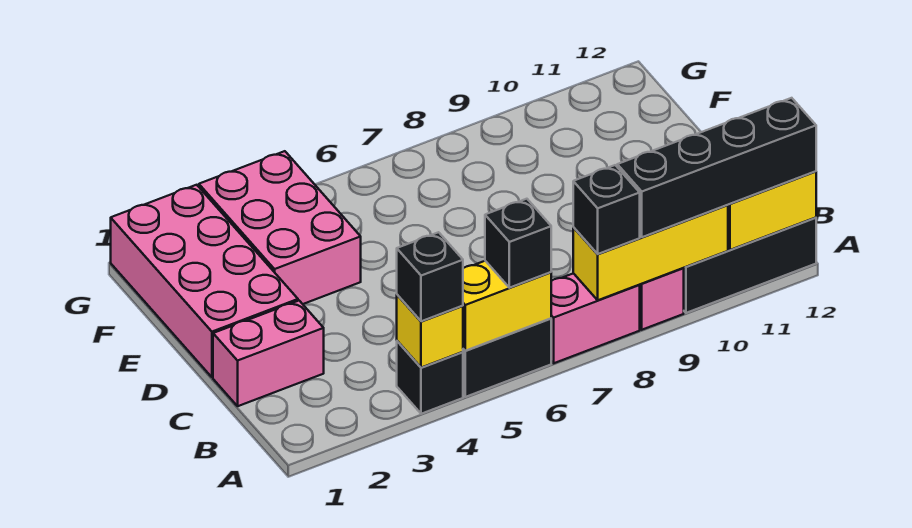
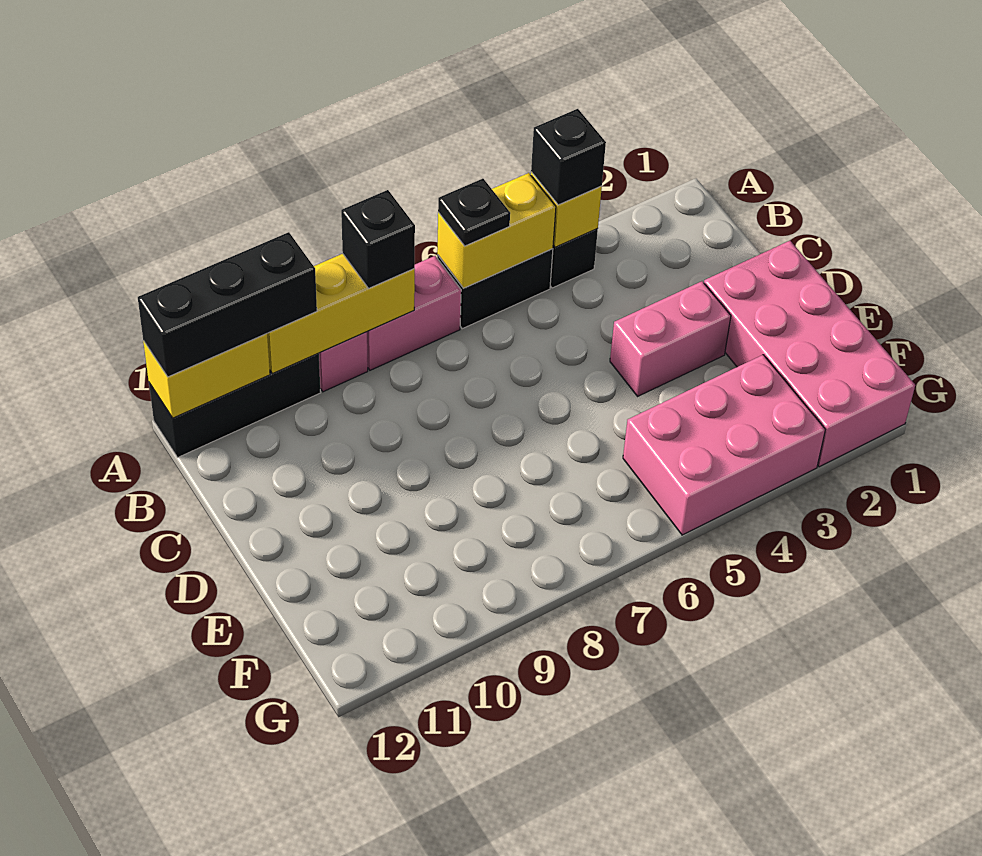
black brick A6 level 3 -> black plate A6 level 3
black brick A9:A12 level 3 -> black brick A10:A12 level 3
pink brick C1:C2 level 1 -> pink brick D3:D4 level 1
pink brick E3:G4 level 1 -> pink brick F3:G5 level 1

